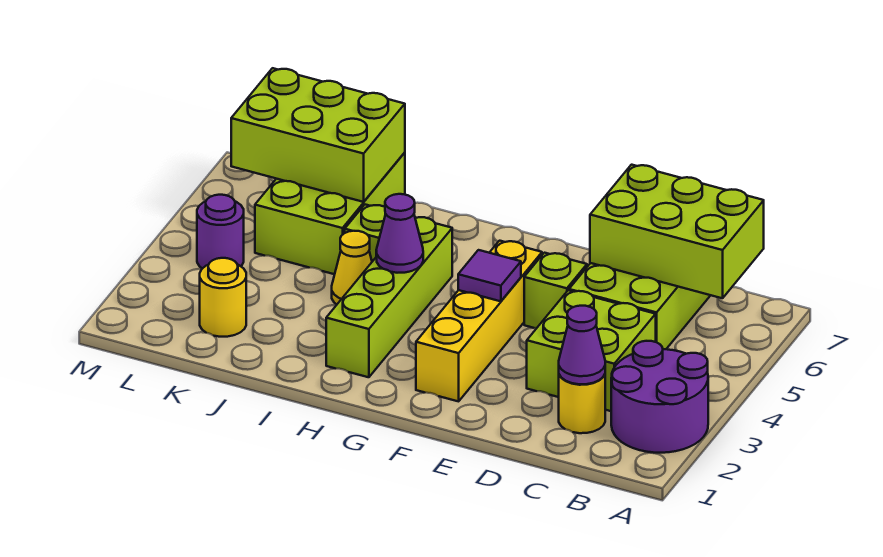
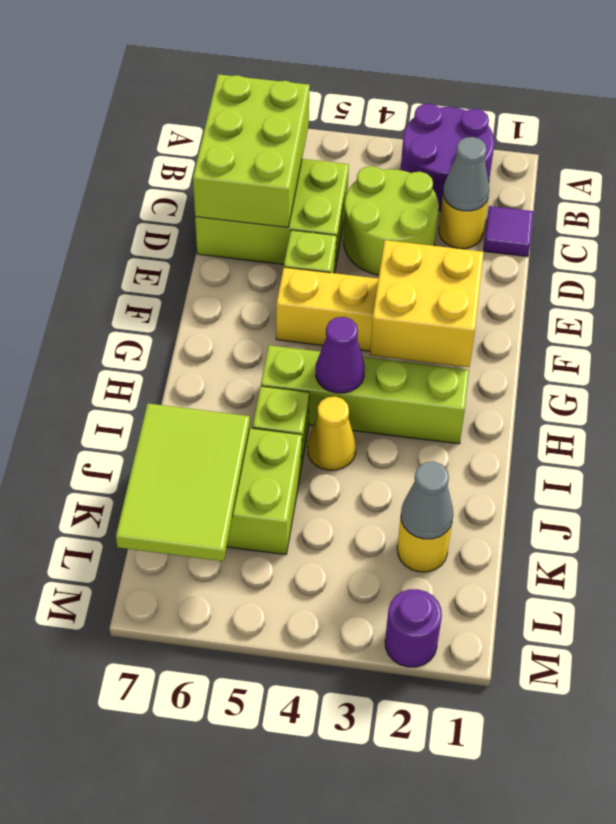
purple cone C2 level 2 -> grey cone C2 level 2
lime brick C3:D4 level 1 -> lime round brick C3:D4 level 1
none -> yellow brick F2:G3 level 2
purple tile F4 level 2 -> purple tile C1 level 1
lime brick J6:L7 level 2 -> lime tile J6:L7 level 2
none -> grey cone K2 level 2
purple round brick L4 level 1 -> purple round brick M2 level 1

